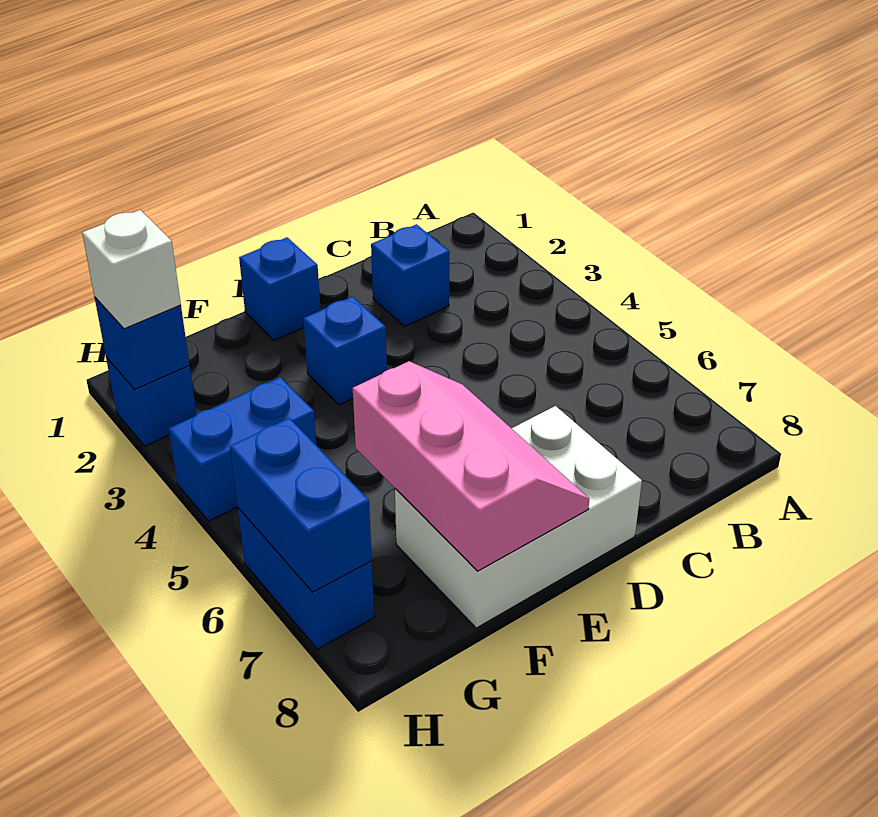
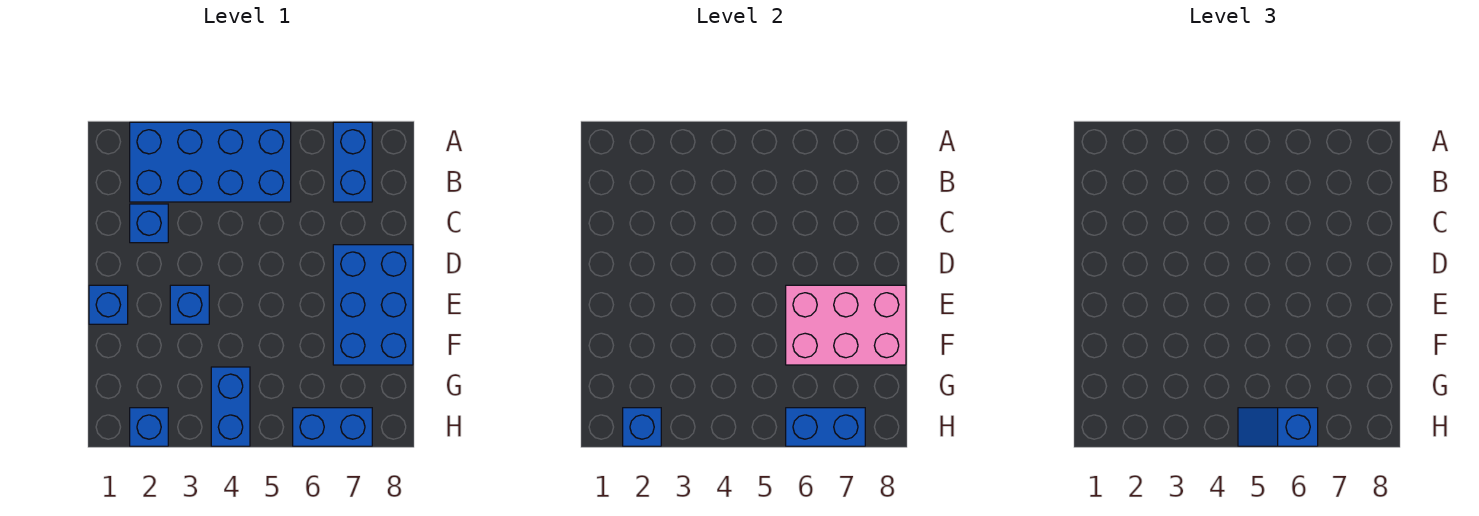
none -> blue brick A2:B5 level 1
none -> blue brick A7:B7 level 1
white brick D7:F8 level 1 -> blue brick D7:F8 level 1
pink slope E6:F8 level 2 top F -> pink brick E6:F8 level 2
white brick H2 level 3 -> none
none -> blue slope H5:H6 level 3 top 6

